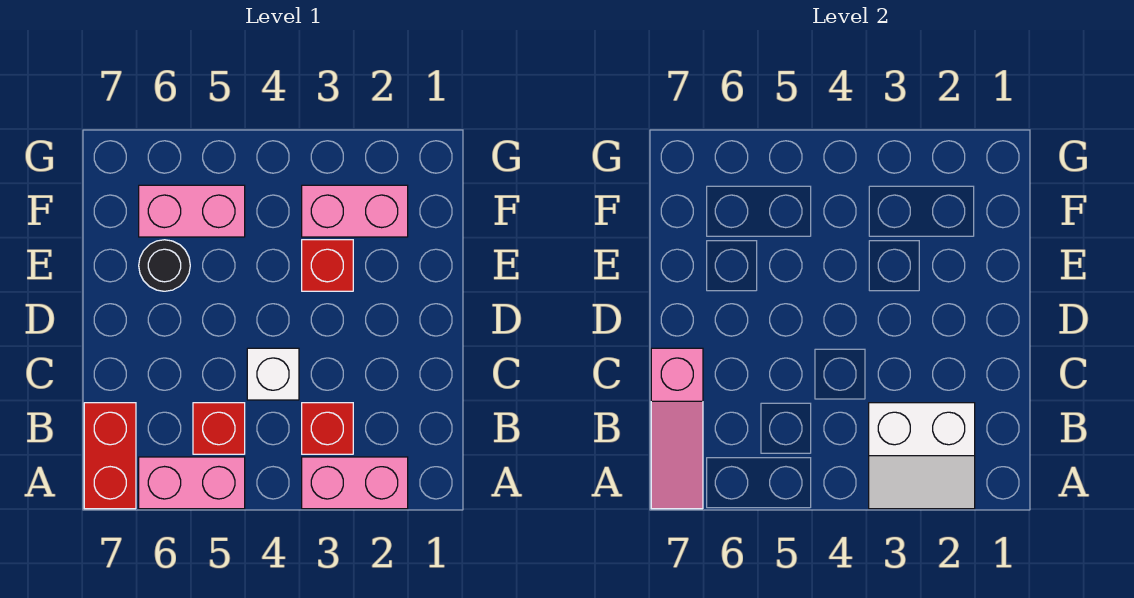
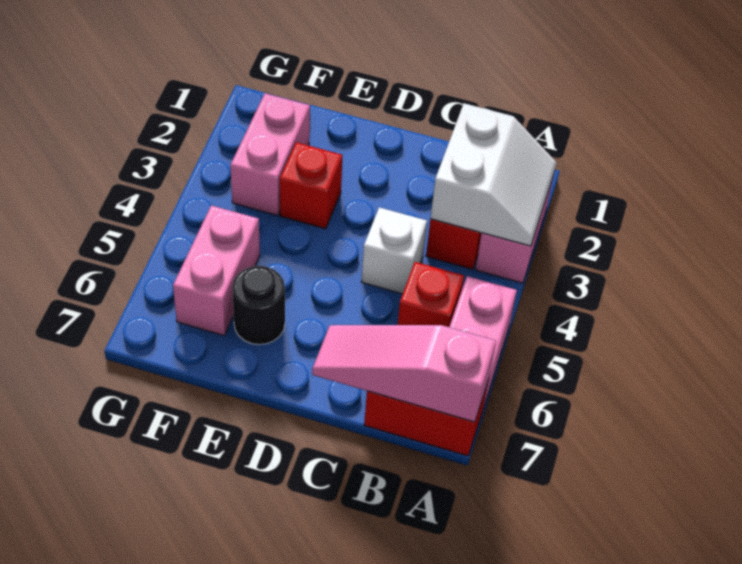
pink slope A7:C7 level 2 top C -> pink slope A7:C7 level 2 top A

